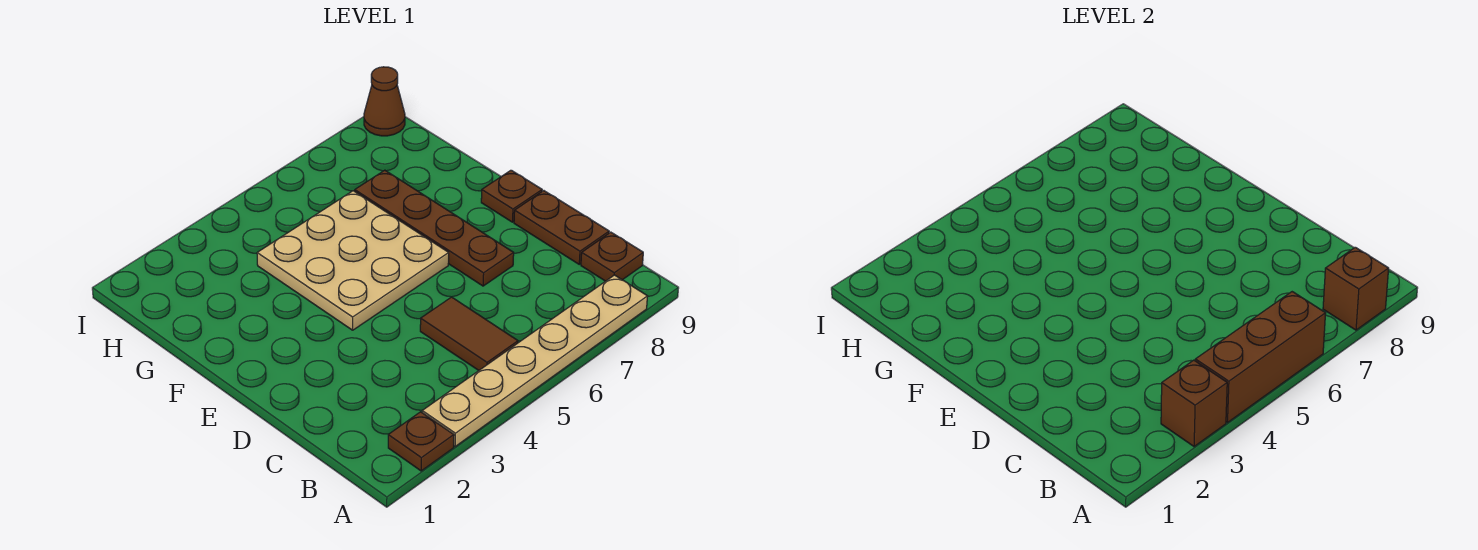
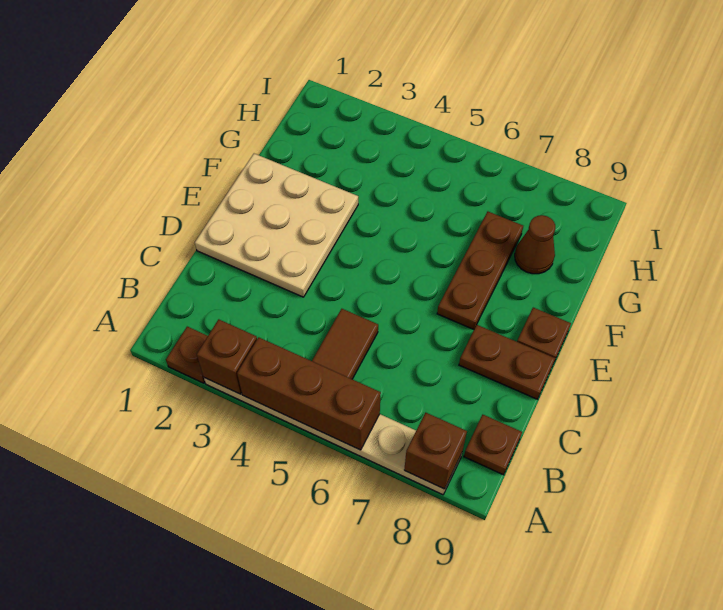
brown plate C9:D9 level 1 -> brown plate D8:D9 level 1
brown plate D7:G7 level 1 -> brown plate E7:G7 level 1
tan plate E4:G6 level 1 -> tan plate D1:F3 level 1
brown cone I9 level 1 -> brown cone G8 level 1

